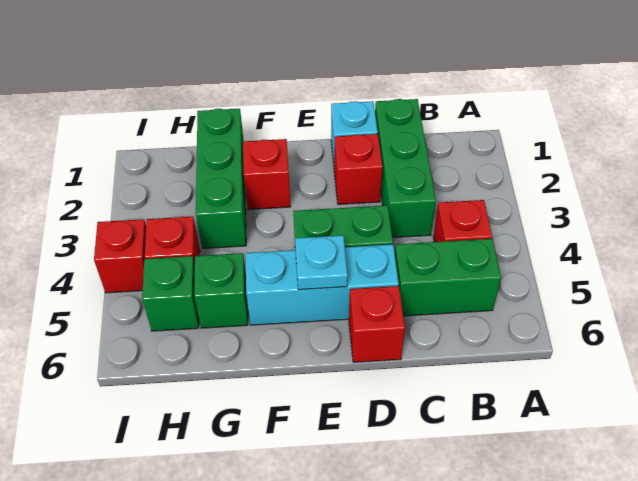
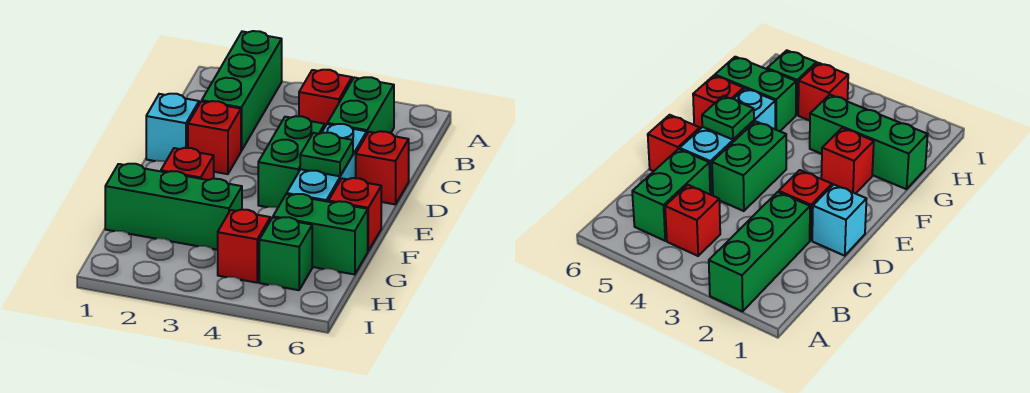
green brick C1:C3 level 1 -> green brick A2:C2 level 1
cyan plate E5 level 2 -> green plate E5 level 2
green brick G5 level 1 -> green brick G5:G6 level 1
red brick I4 level 1 -> red brick F6 level 1

